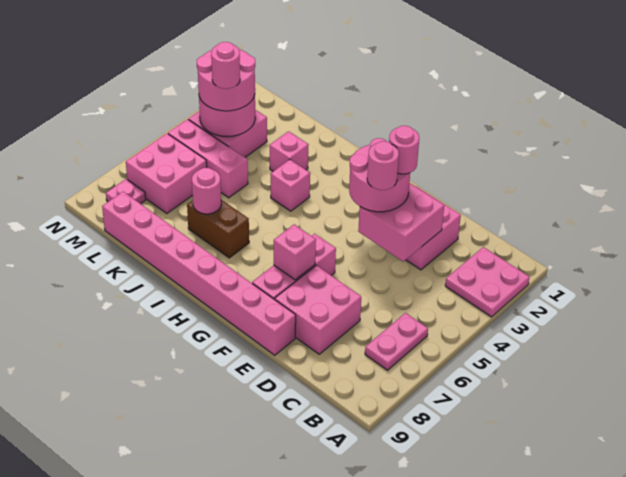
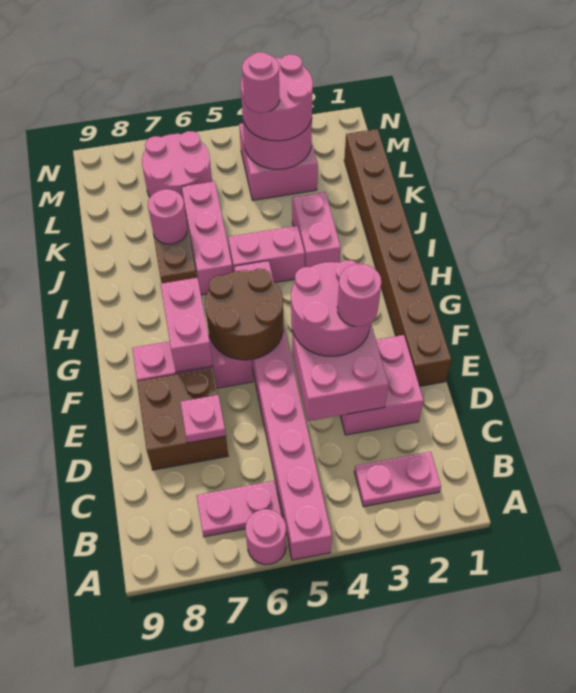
pink plate A2:B3 level 1 -> pink plate B2:B3 level 1
pink brick D7:E8 level 1 -> brown brick D7:E8 level 1
none -> brown brick E1:L1 level 1
pink round brick E4 level 4 -> pink round brick A6 level 1
pink brick E9:L9 level 1 -> pink brick A5:H5 level 1
none -> brown round brick F5:G6 level 2
pink brick F7 level 2 -> pink brick F7:G7 level 2
pink brick I4 level 1 -> pink brick I4:I5 level 1
pink brick J3 level 1 -> pink brick I3:J3 level 1
pink brick K5:M5 level 1 -> pink brick I6:K6 level 1
pink brick L6:M7 level 1 -> pink round brick L6:M7 level 1
pink plate M8 level 1 -> pink plate D7 level 2

